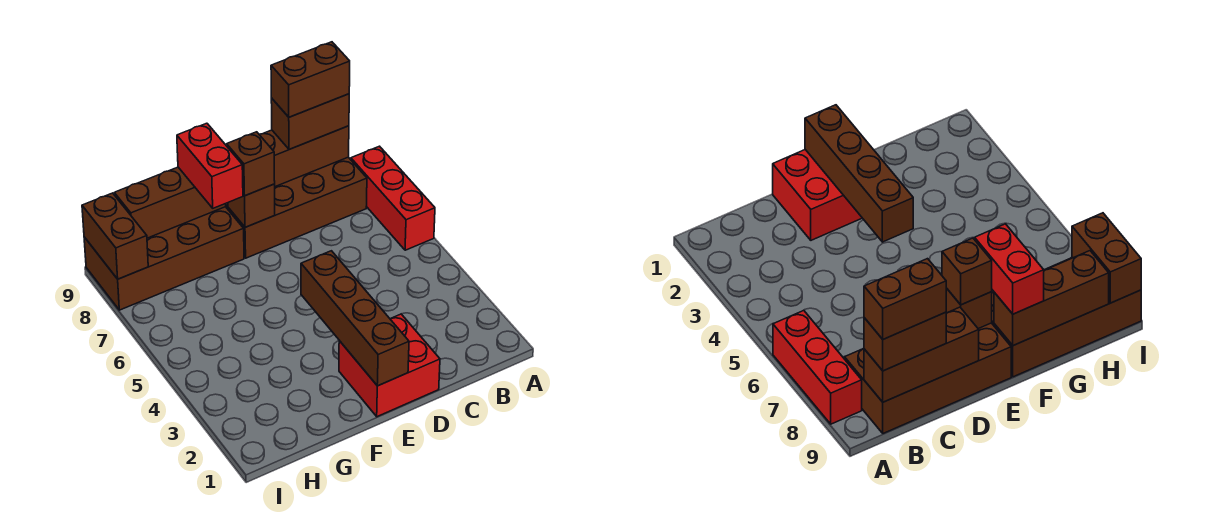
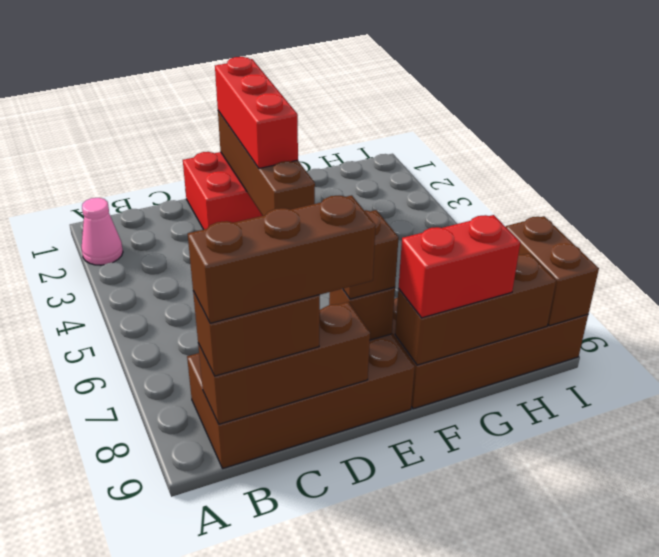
none -> pink cone A2 level 1
red brick A6:A8 level 1 -> red brick E1:E3 level 3
brown brick B9:C9 level 4 -> brown brick B9:D9 level 4
red brick F8:F9 level 3 -> red brick F9:G9 level 3

